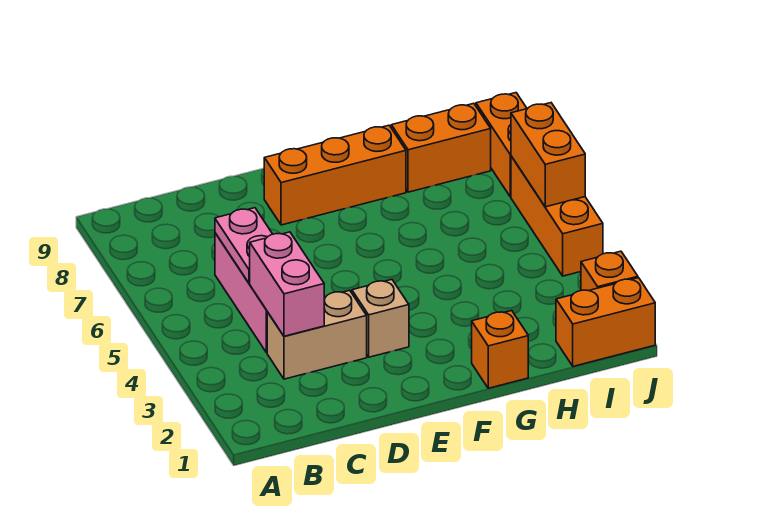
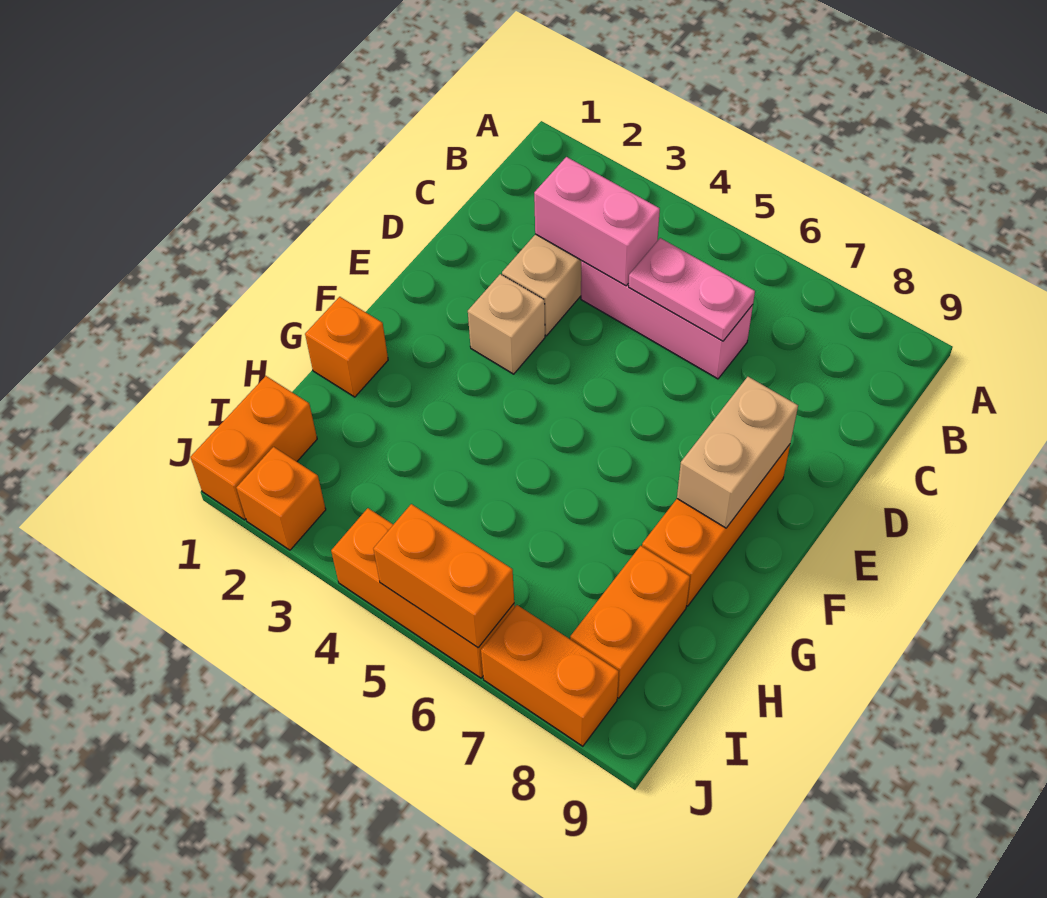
none -> tan brick E8:F8 level 2

